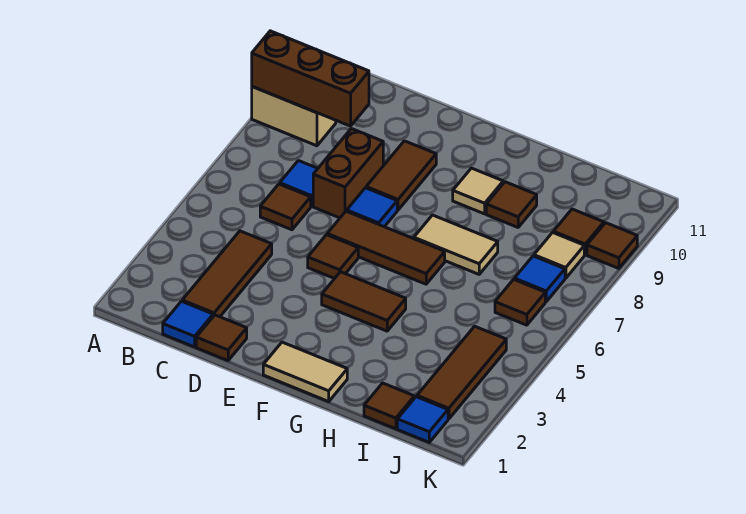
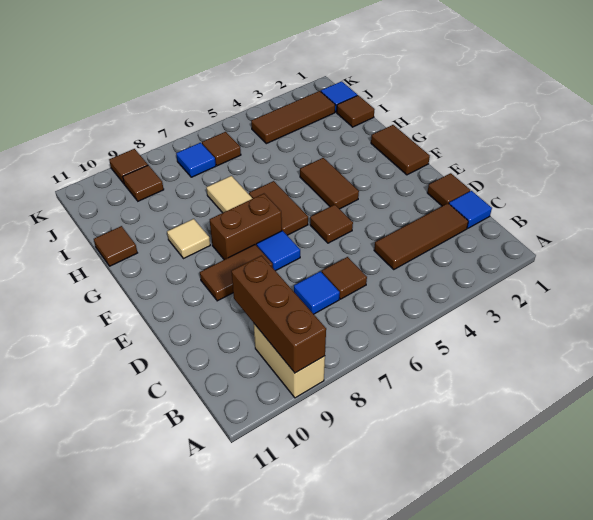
brown brick D7:D8 level 1 -> brown brick F7:F8 level 1
brown tile E6:G6 level 1 -> brown tile F6:G6 level 1
tan tile F1:G1 level 1 -> brown tile F1:G1 level 1
brown tile H9 level 1 -> brown tile H11 level 1
tan tile J8 level 1 -> none

